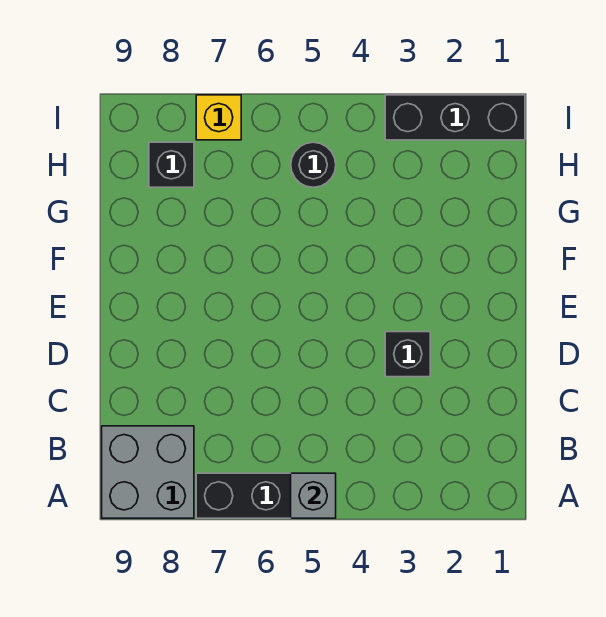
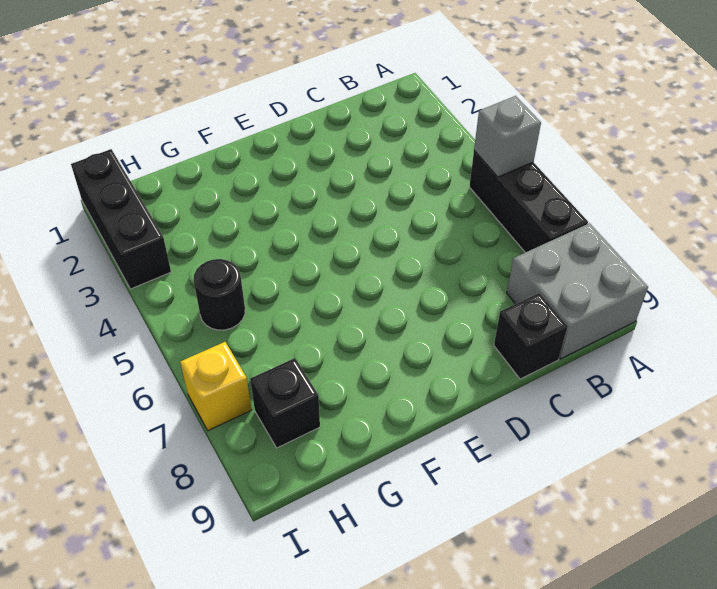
black brick D3 level 1 -> black brick C9 level 1

